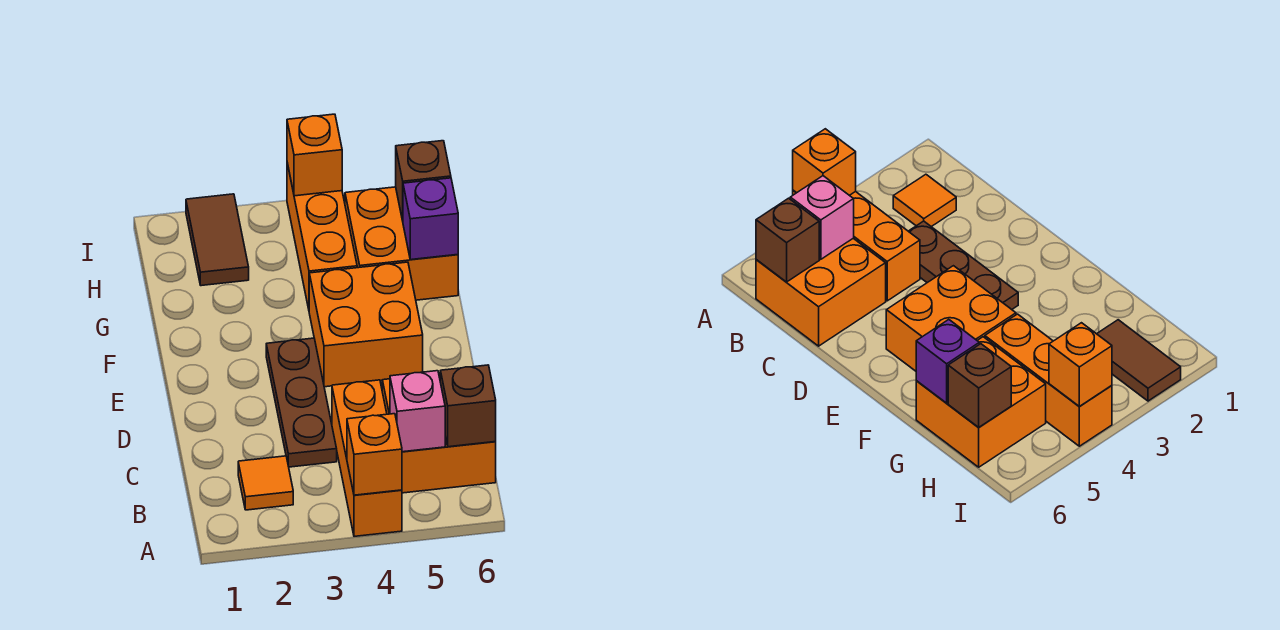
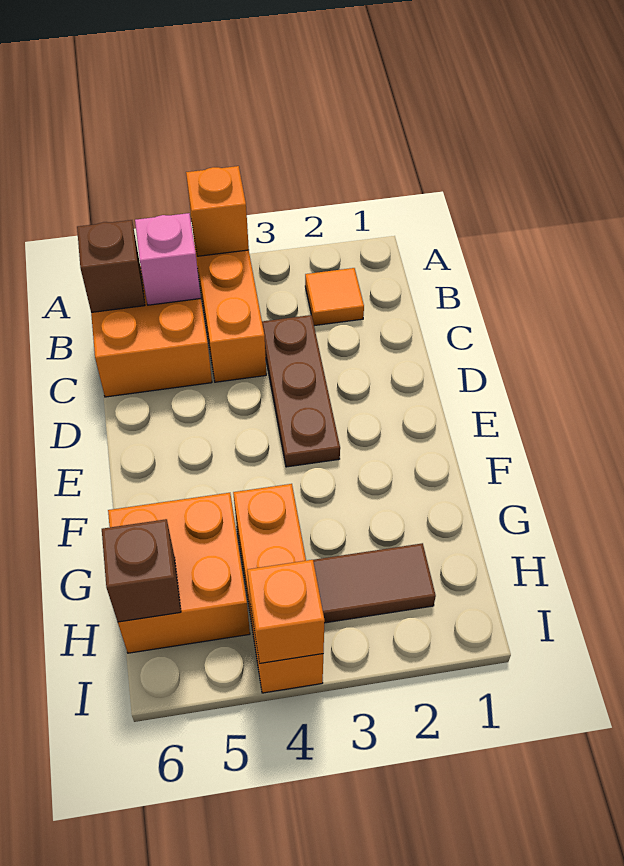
orange brick E4:F5 level 1 -> none
purple brick G6 level 2 -> none
brown tile H2:I2 level 1 -> brown tile H2:H3 level 1

